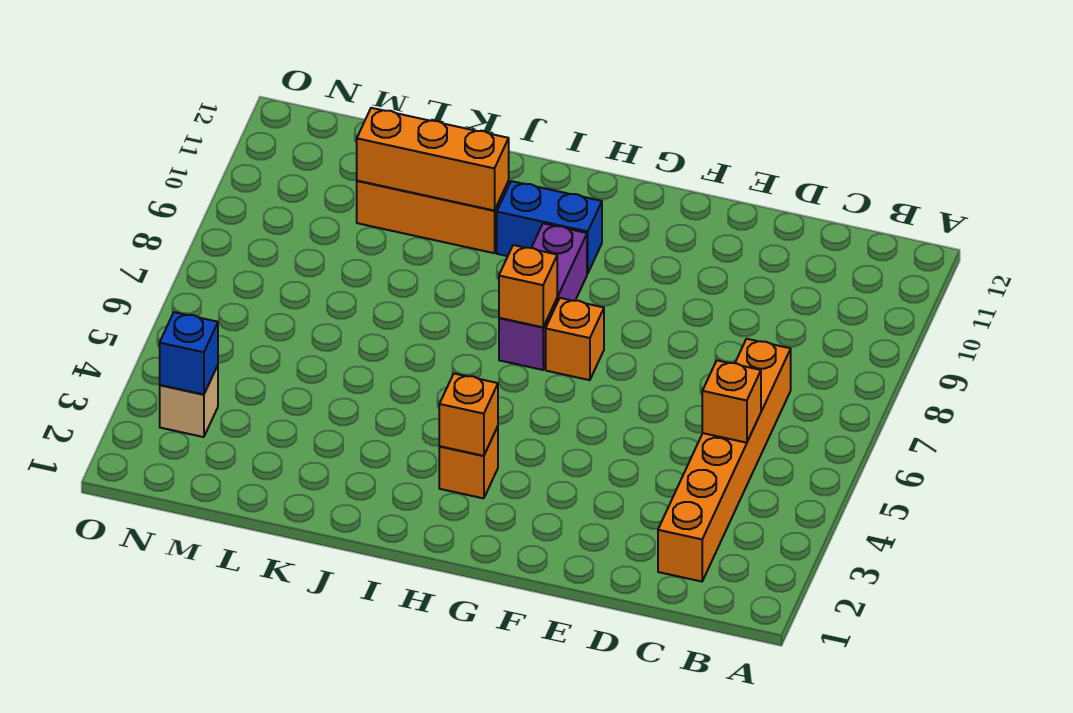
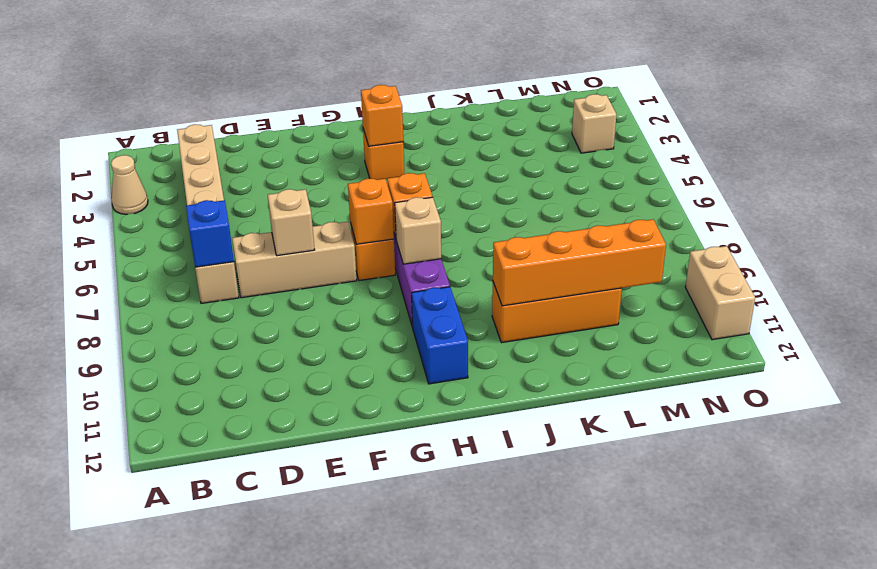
none -> tan cone A3 level 1
orange brick C2:C7 level 1 -> tan brick C2:C7 level 1
orange brick C5 level 2 -> orange brick G7 level 2
none -> tan brick D7:F7 level 1
none -> tan brick E7 level 2
none -> tan brick H8 level 2
blue brick H10:I10 level 1 -> blue brick H10:H11 level 1
orange brick J10:L10 level 2 -> orange brick J10:M10 level 2
blue brick N3 level 2 -> blue brick C7 level 2
none -> tan brick O10:O11 level 1

